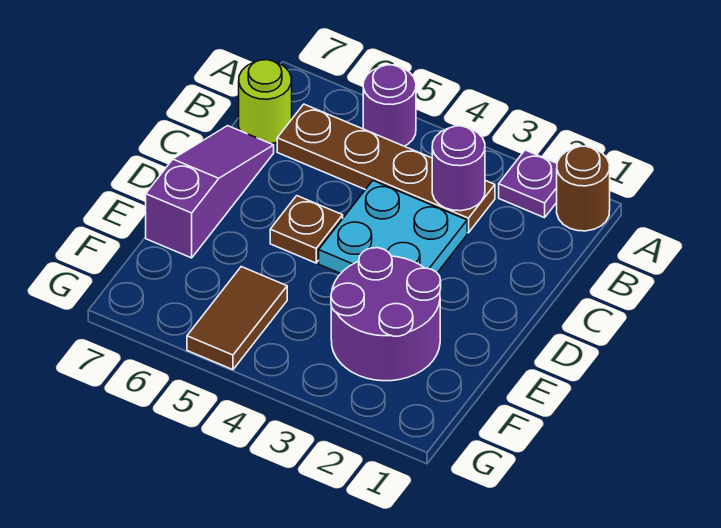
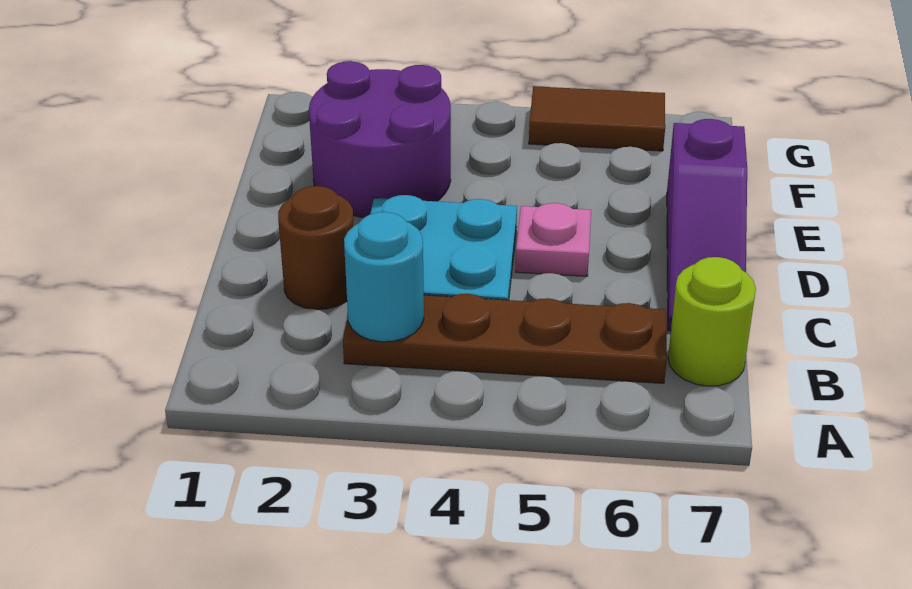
brown round brick A1 level 1 -> brown round brick C2 level 1
purple plate A2 level 1 -> none
purple round brick A5 level 1 -> none
purple round brick B3 level 2 -> cyan round brick B3 level 2
brown plate D5 level 1 -> pink plate D5 level 1
brown tile F5:G5 level 1 -> brown tile G5:G6 level 1

